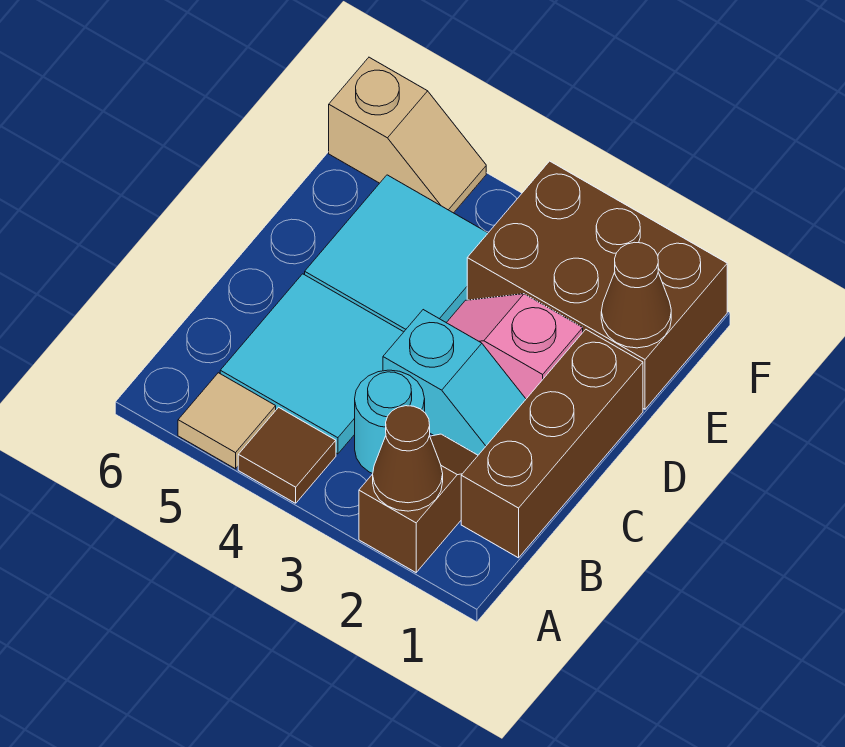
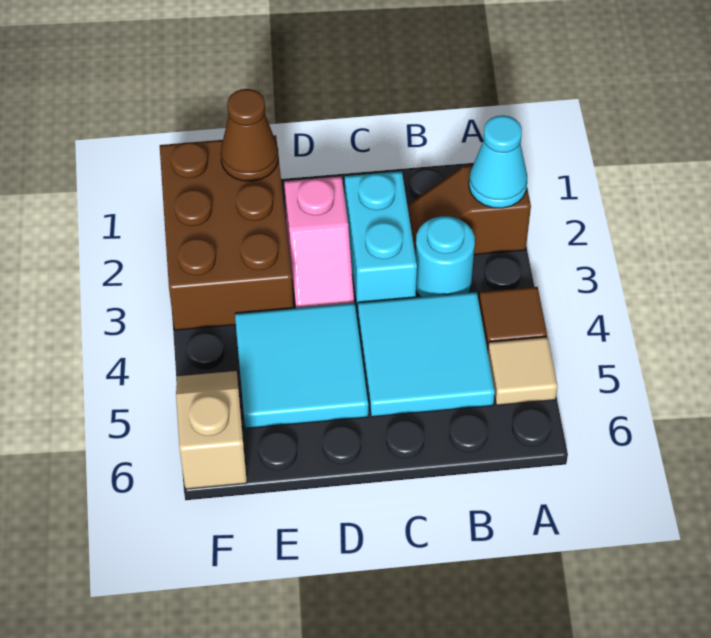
brown cone A2 level 2 -> cyan cone A2 level 2
brown brick B1:D1 level 1 -> none
cyan slope C2:C3 level 1 top 3 -> cyan brick C2:C3 level 1

